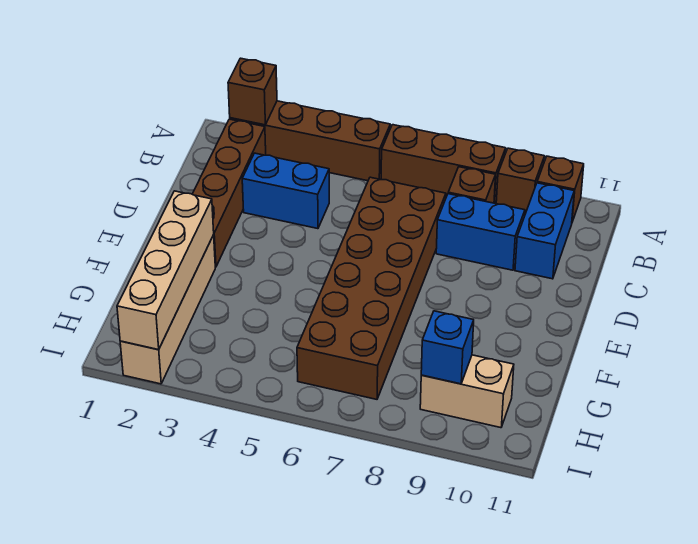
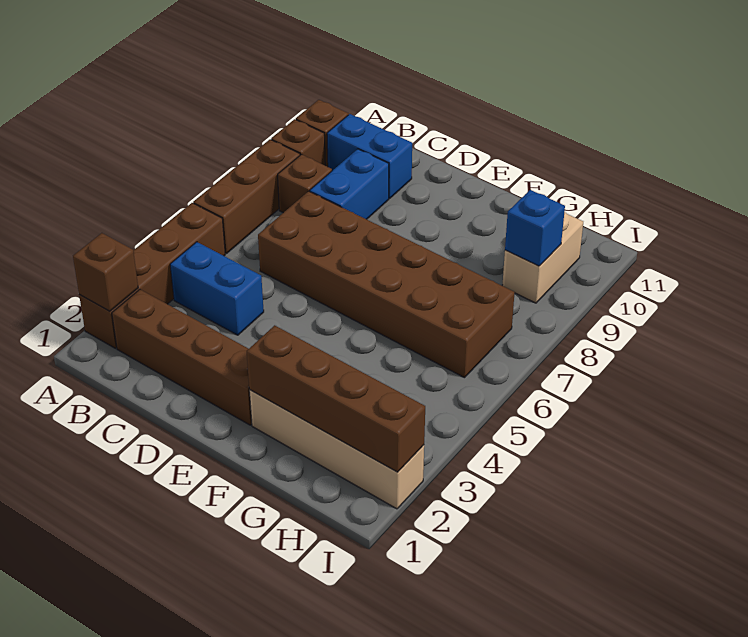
blue brick C3:C4 level 1 -> blue brick B4:C4 level 1
tan brick F2:I2 level 2 -> brown brick F2:I2 level 2

